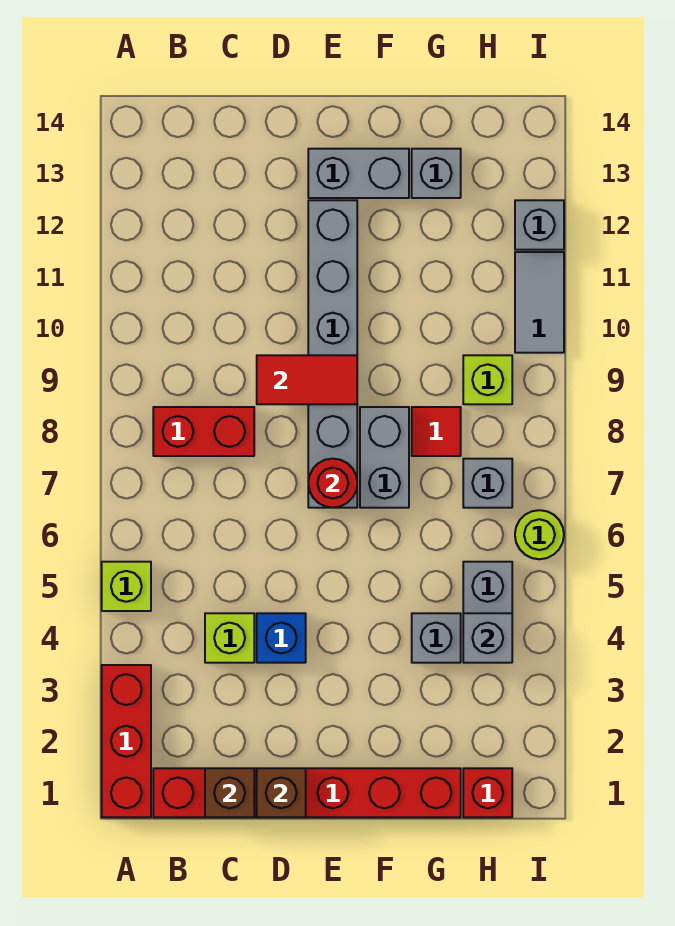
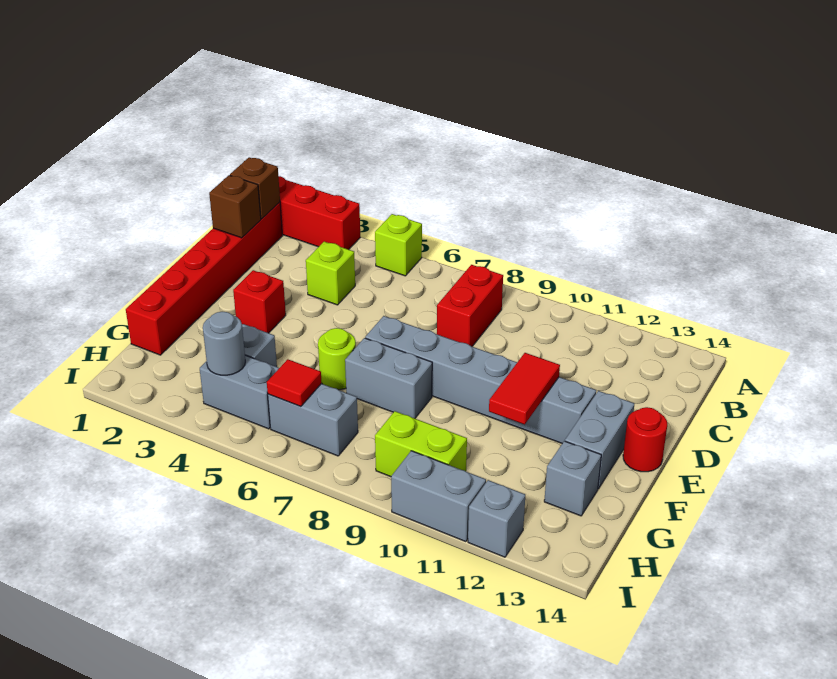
brown brick D1 level 2 -> brown brick B1 level 2
blue brick D4 level 1 -> none
red tile D9:E9 level 2 -> red tile E11:F11 level 2
red round brick E7 level 2 -> red round brick E14 level 1
red tile G8 level 1 -> red tile H6 level 2
red brick H1 level 1 -> red brick E3 level 1
grey brick H4 level 2 -> grey round brick H4 level 2
grey brick H7 level 1 -> grey brick H6:H7 level 1
lime brick H9 level 1 -> lime brick H9:H10 level 1
lime round brick I6 level 1 -> lime round brick F6 level 1
grey tile I10:I11 level 1 -> grey brick I10:I11 level 1

